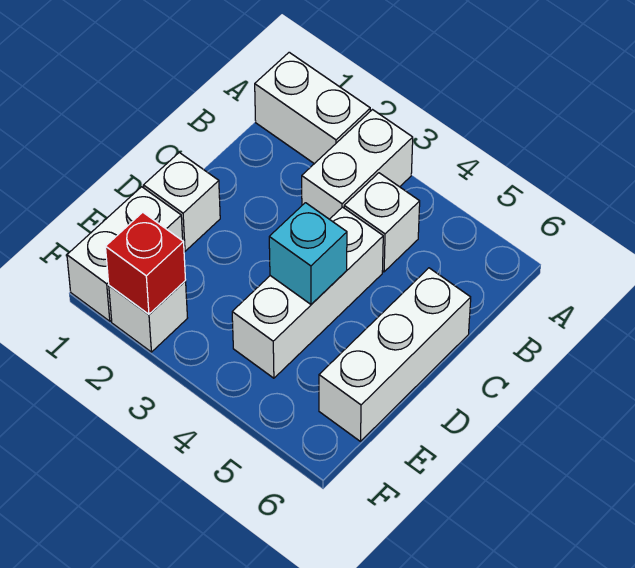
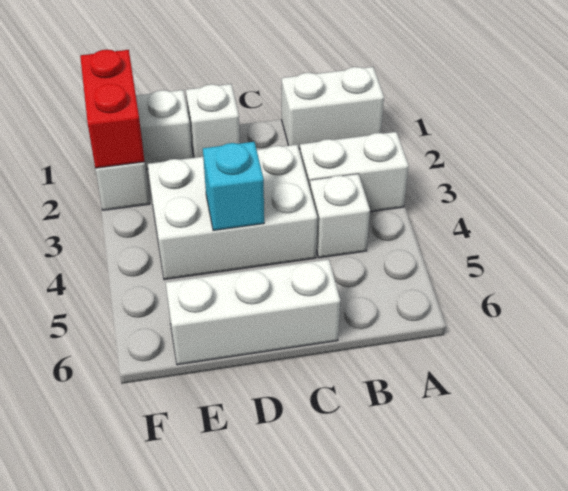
white brick A1:A2 level 1 -> white brick A1:B1 level 1
white brick C4:E4 level 1 -> white brick C3:E4 level 1
red brick F2 level 2 -> red brick F1:F2 level 2

